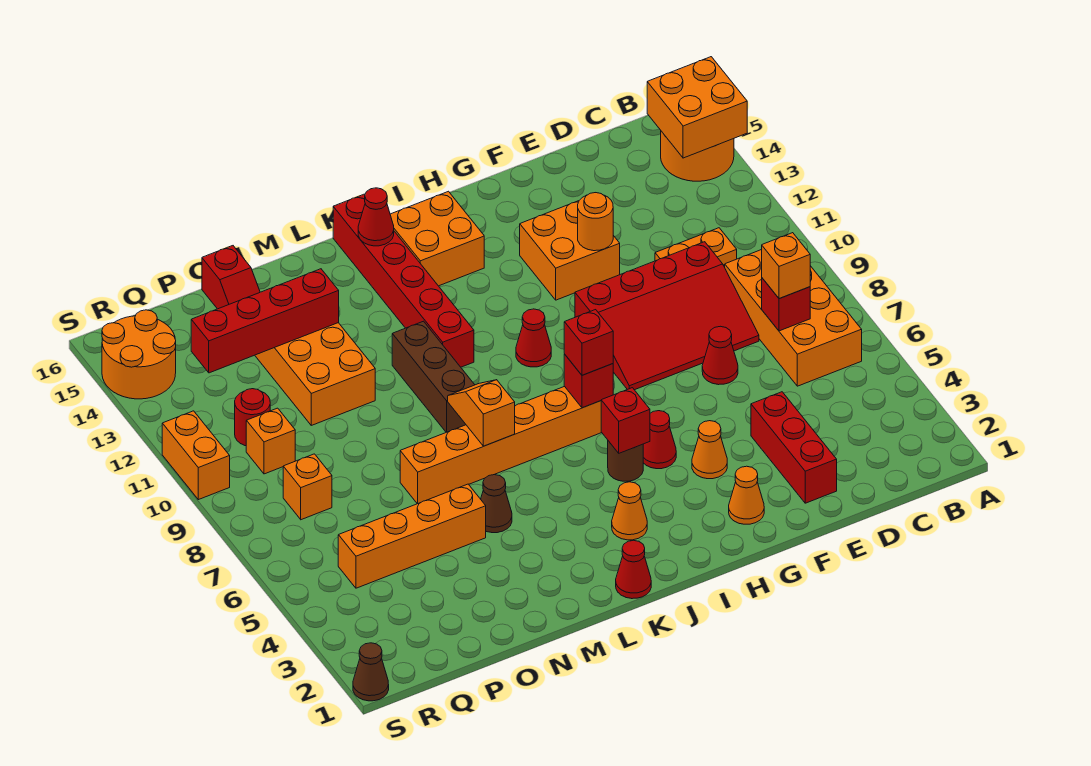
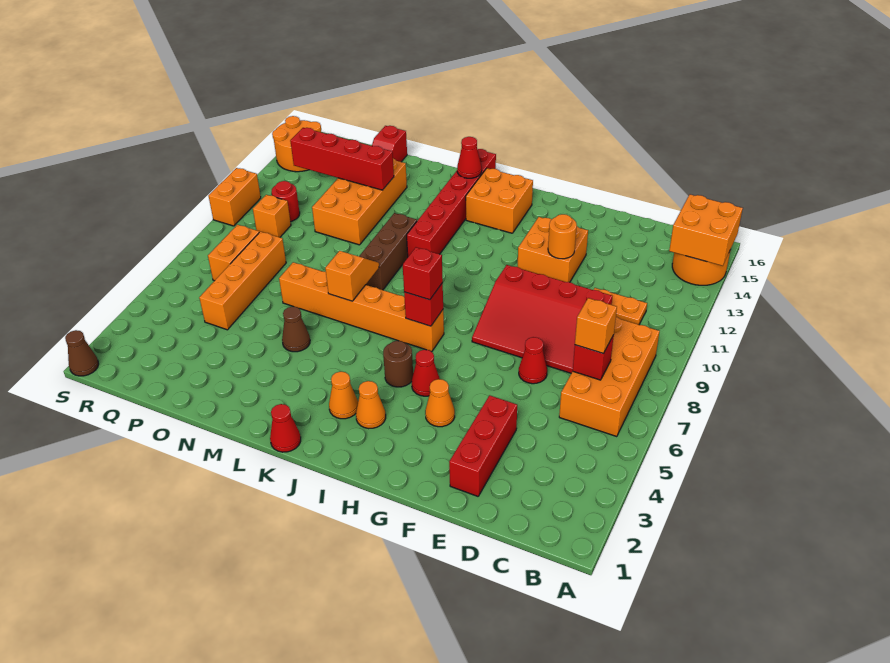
orange cone G2 level 1 -> orange cone I3 level 1
red brick I5 level 2 -> none
red cone I10 level 1 -> none
orange brick N5:Q5 level 1 -> orange brick P5:P8 level 1
orange brick Q8 level 1 -> orange brick Q7:Q8 level 1

